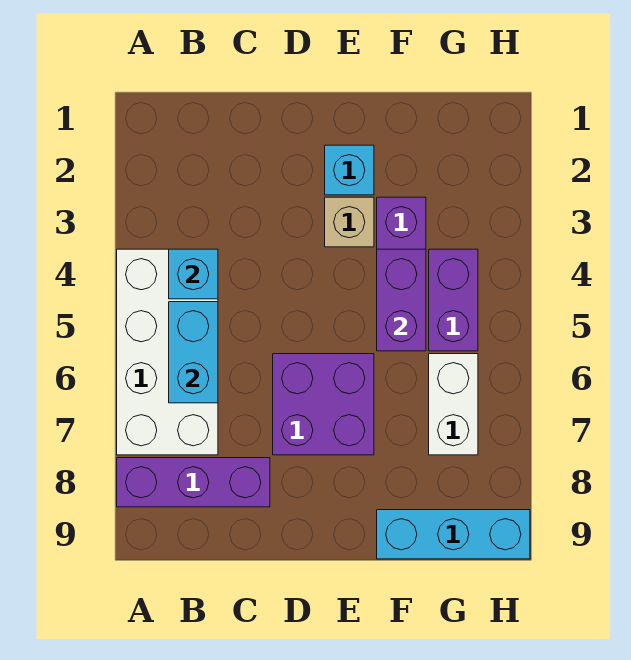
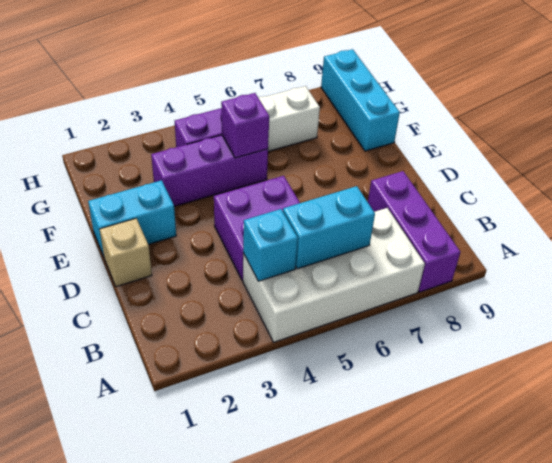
purple brick D6:E7 level 1 -> purple brick C4:D5 level 1
cyan brick E2 level 1 -> cyan brick E1:E2 level 1
tan brick E3 level 1 -> tan brick D1 level 1
purple brick F4:F5 level 2 -> purple brick F5 level 2

